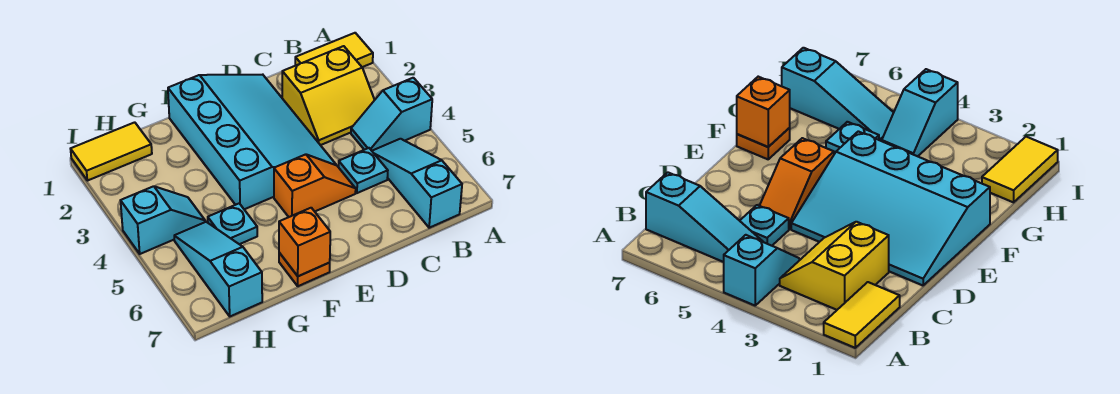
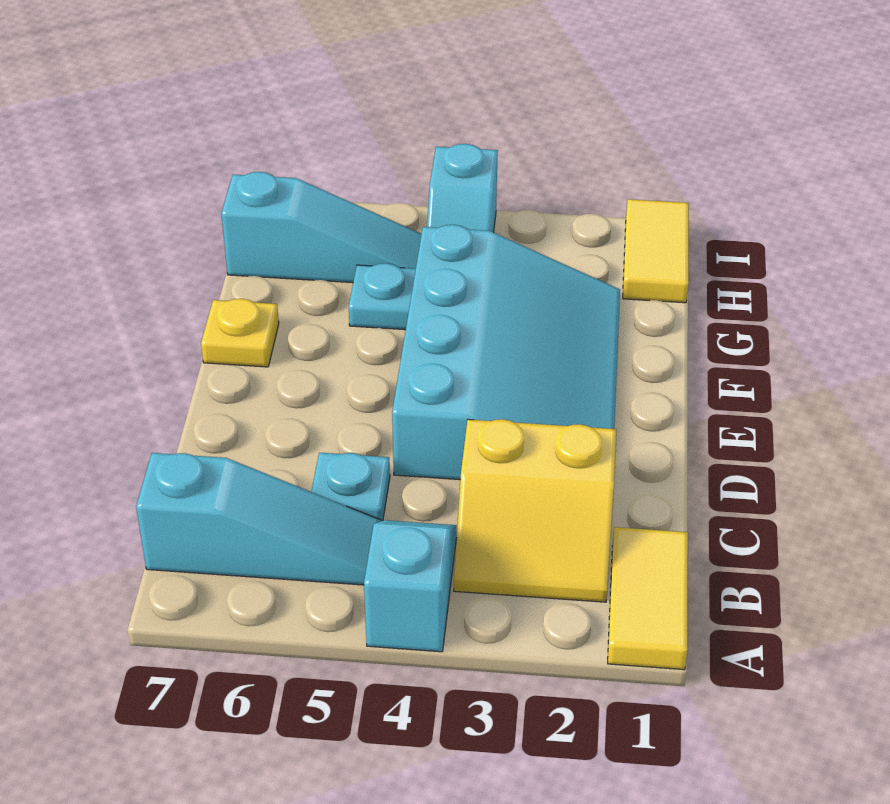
yellow slope B2:C3 level 1 top 2 -> yellow slope B2:C3 level 1 top C
cyan slope D1:F4 level 1 top F -> cyan slope D2:G4 level 1 top 4
orange slope D5:E5 level 1 top E -> none
orange plate F7 level 1 -> yellow plate F7 level 1
orange brick F7 level 2 -> none

